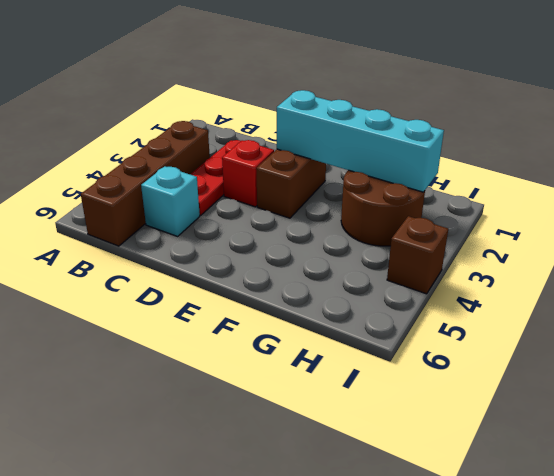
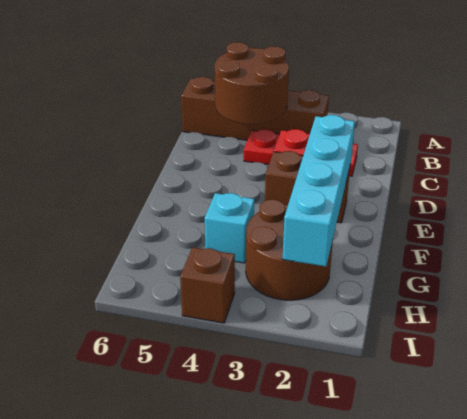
none -> brown round brick B4:C5 level 2
cyan brick C5 level 1 -> cyan brick G4 level 1

